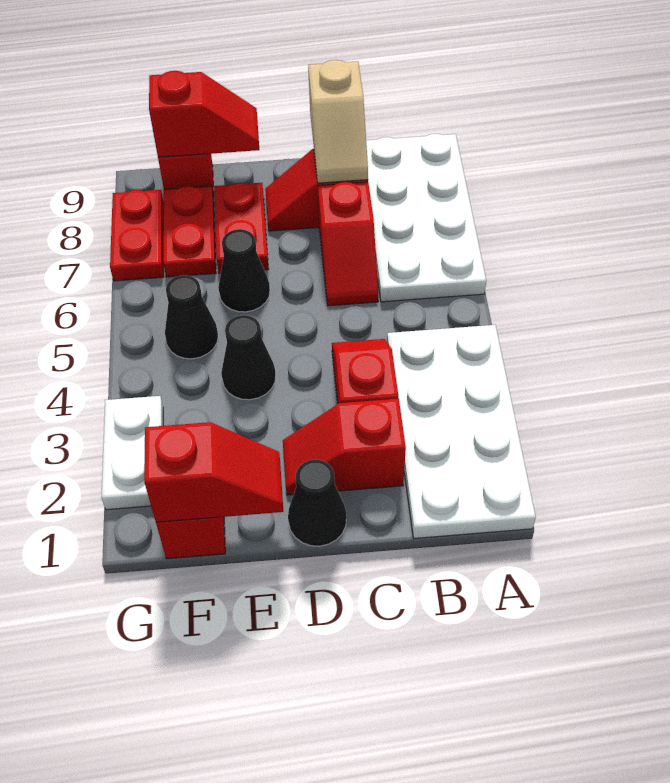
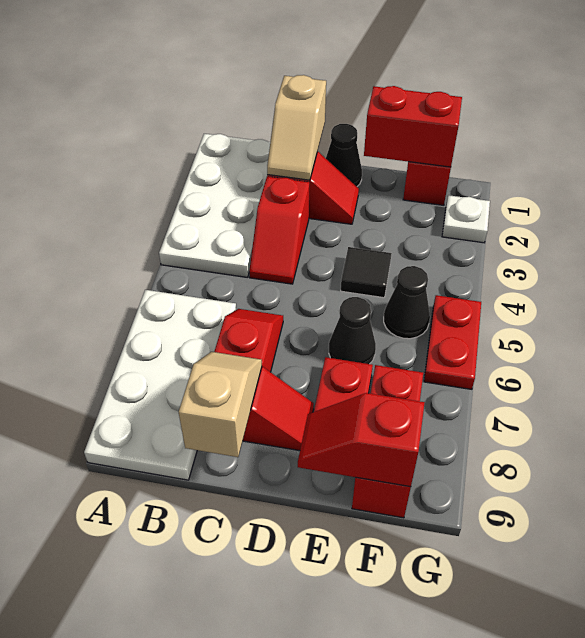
none -> tan slope C1:C2 level 2 top 1
red slope E1:F1 level 2 top F -> red brick E1:F1 level 2
black cone E4 level 1 -> black tile E4 level 1
white plate G2:G3 level 1 -> white plate G2 level 1
red plate G7:G8 level 1 -> red plate G5:G6 level 1

